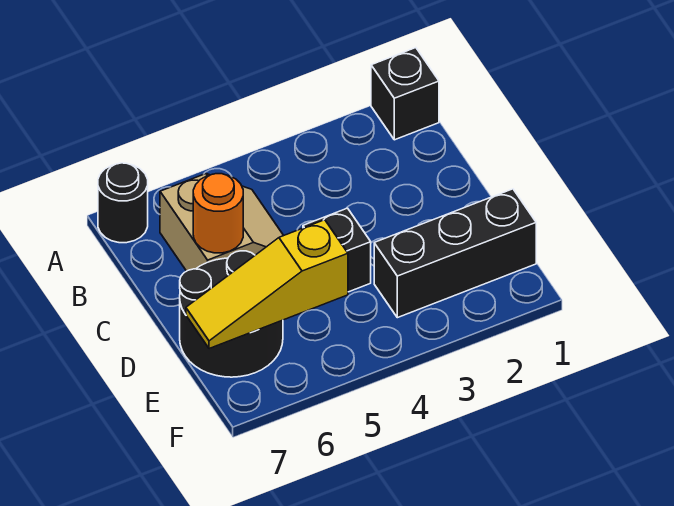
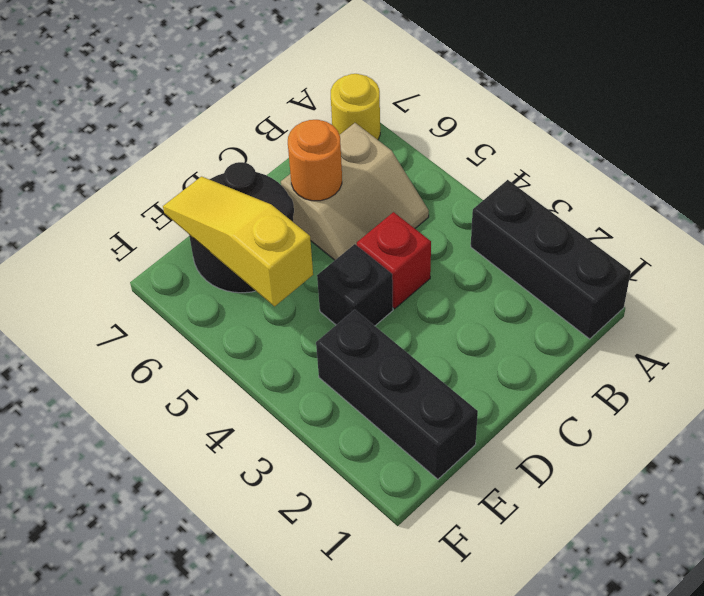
black brick A1 level 1 -> black brick A1:A3 level 1
black round brick A7 level 1 -> yellow round brick A7 level 1
none -> red brick C4 level 1

